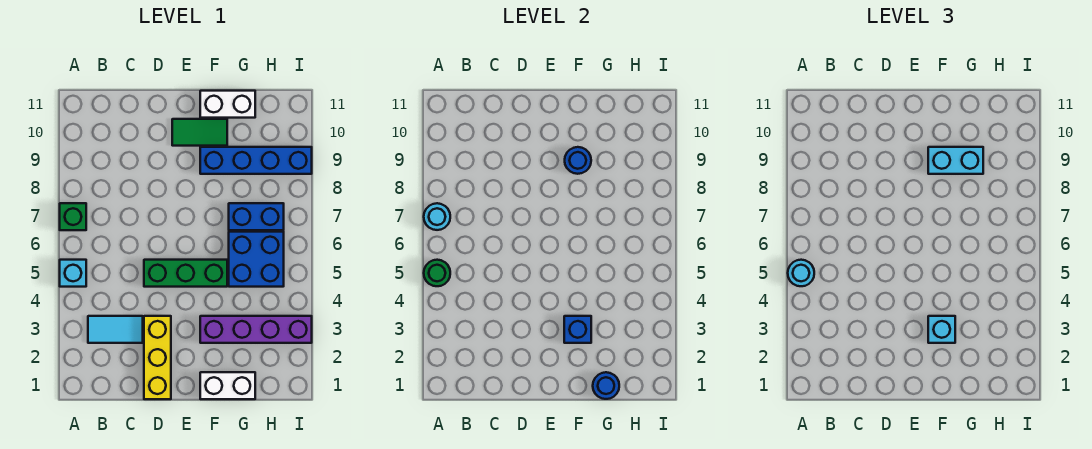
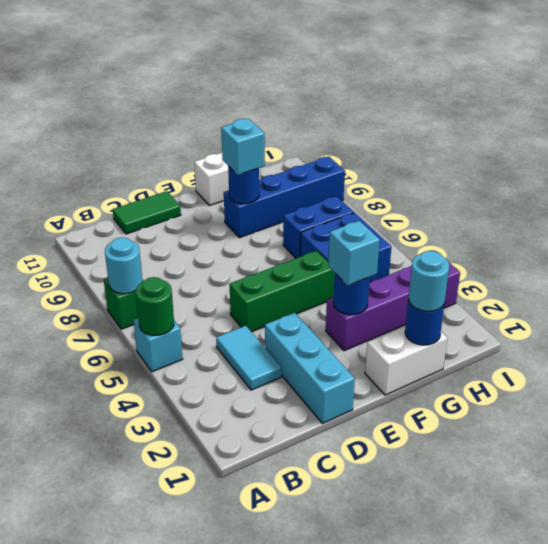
cyan round brick A5 level 3 -> cyan round brick G1 level 3
cyan tile B3:C3 level 1 -> cyan tile C3:C4 level 1
yellow brick D1:D3 level 1 -> cyan brick D1:D3 level 1
green tile E10:F10 level 1 -> green tile C11:D11 level 1
blue brick F3 level 2 -> blue round brick F3 level 2
cyan brick F9:G9 level 3 -> cyan brick F9 level 3

